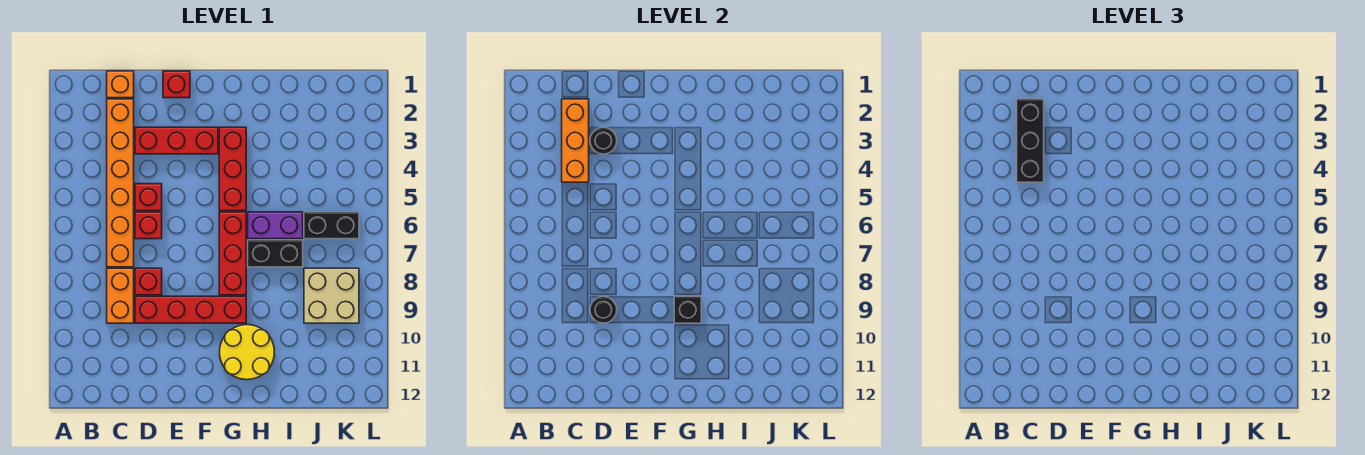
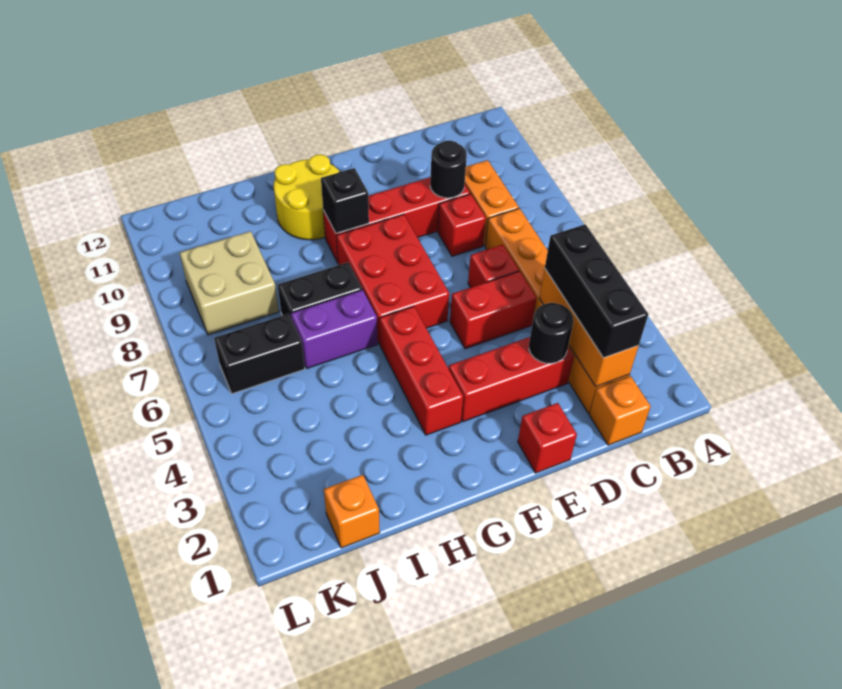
red brick D5 level 1 -> red brick D5:E5 level 1
red brick G6:G8 level 1 -> red brick F6:G8 level 1
none -> orange brick J1 level 1

